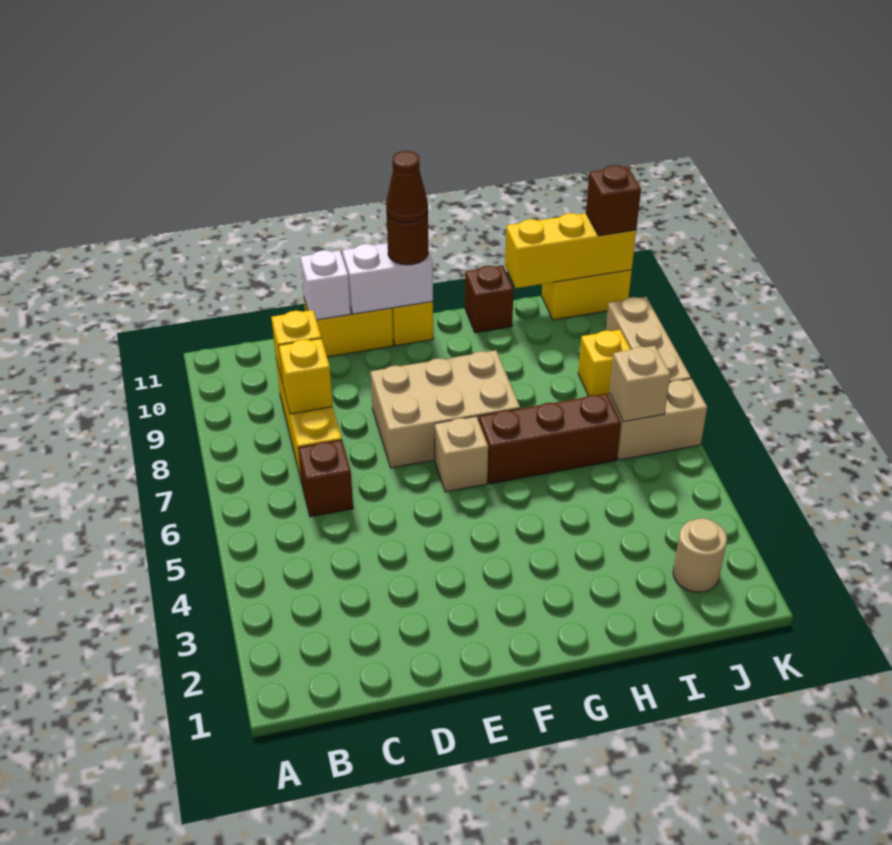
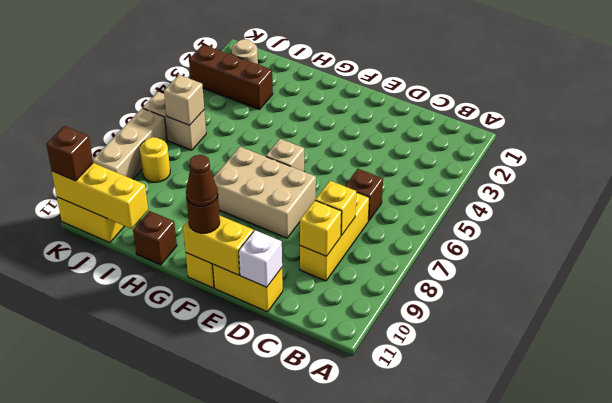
white brick E11:F11 level 2 -> yellow brick E11:F11 level 2
brown brick G6:I6 level 1 -> brown brick I3:K3 level 1
yellow brick J8 level 1 -> yellow round brick J8 level 1

